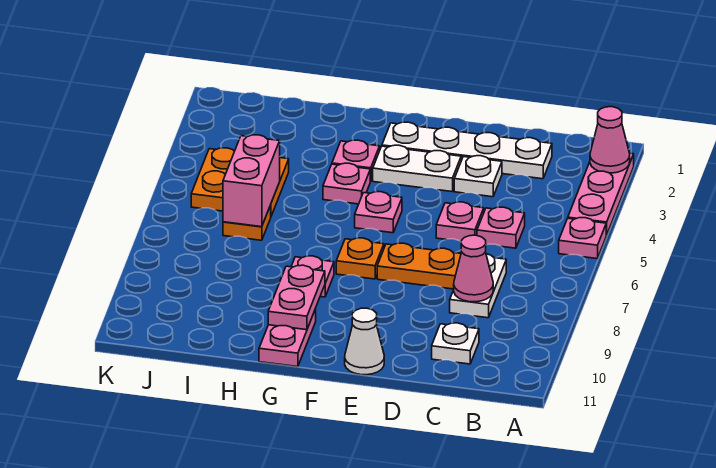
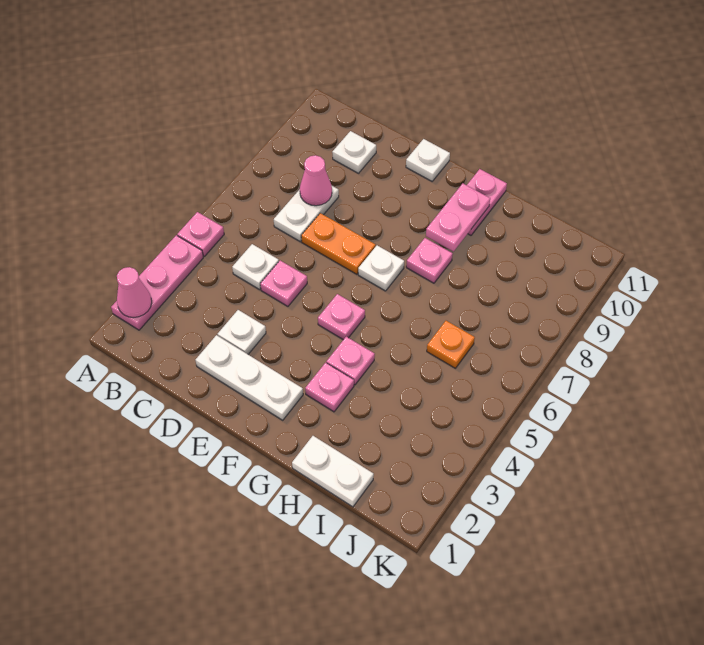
white plate C2:F2 level 1 -> white plate D2:F2 level 1
pink plate C5 level 1 -> white plate C5 level 1
white plate E3:F3 level 1 -> white plate H1:I1 level 1
white cone E11 level 1 -> white plate E11 level 1
orange plate F7 level 1 -> white plate F7 level 1
orange plate I4:J5 level 1 -> none
pink brick I5:I6 level 2 -> none

